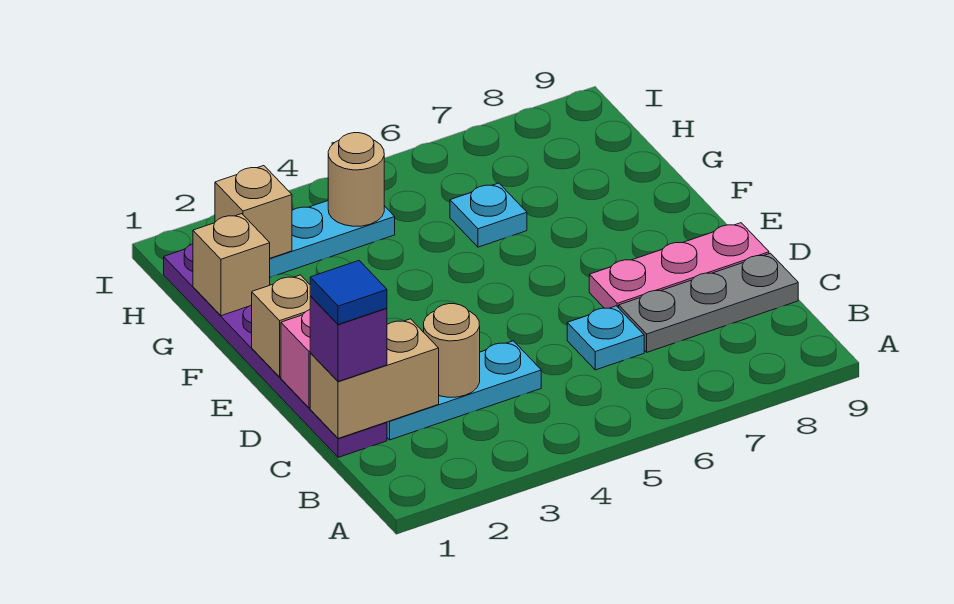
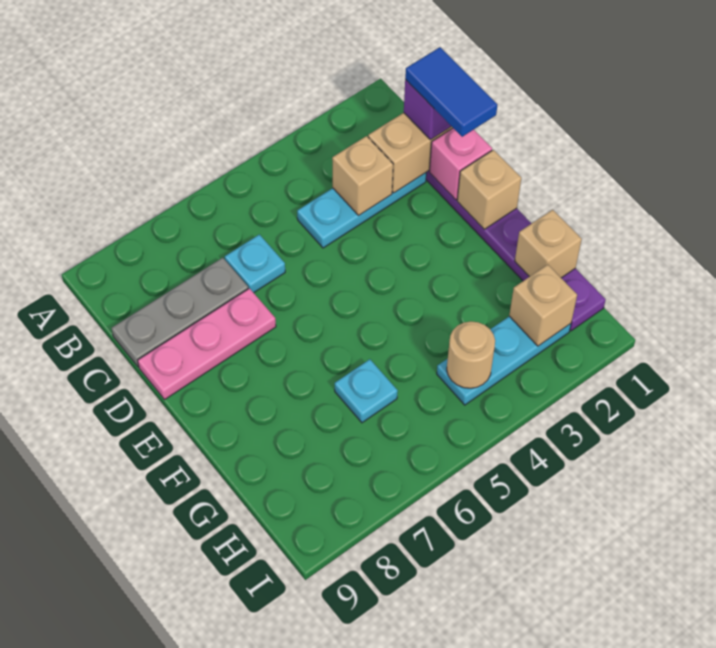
blue tile C1 level 4 -> blue tile C1:D1 level 4
tan round brick C3 level 2 -> tan brick C3 level 2

